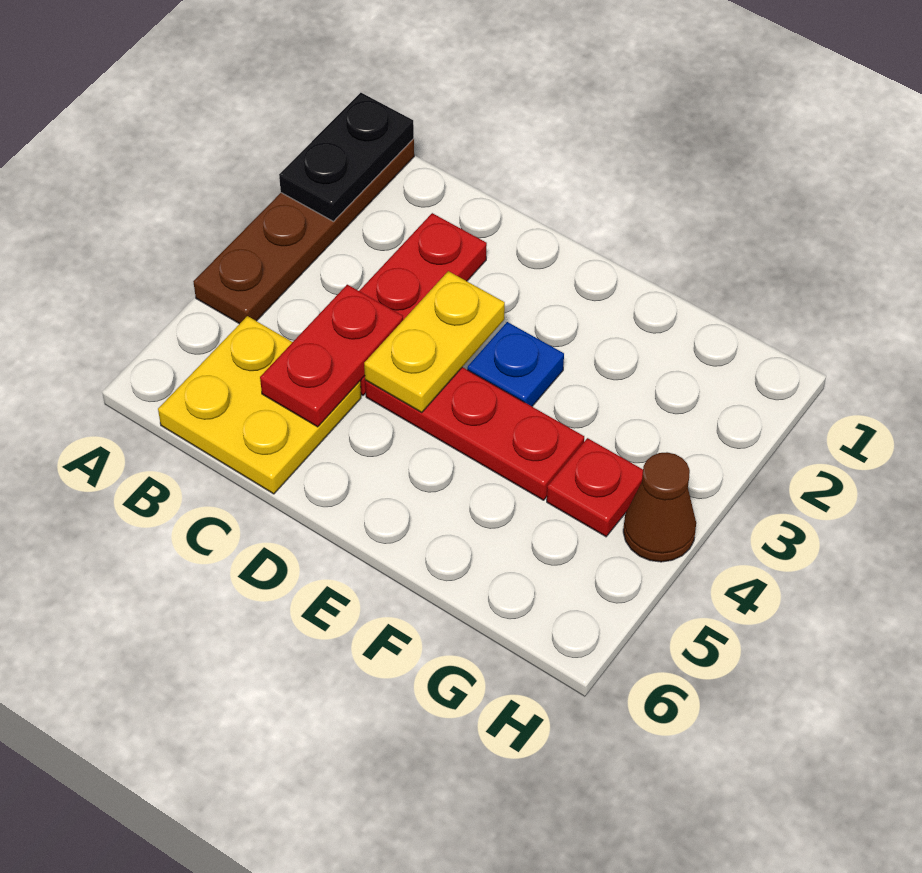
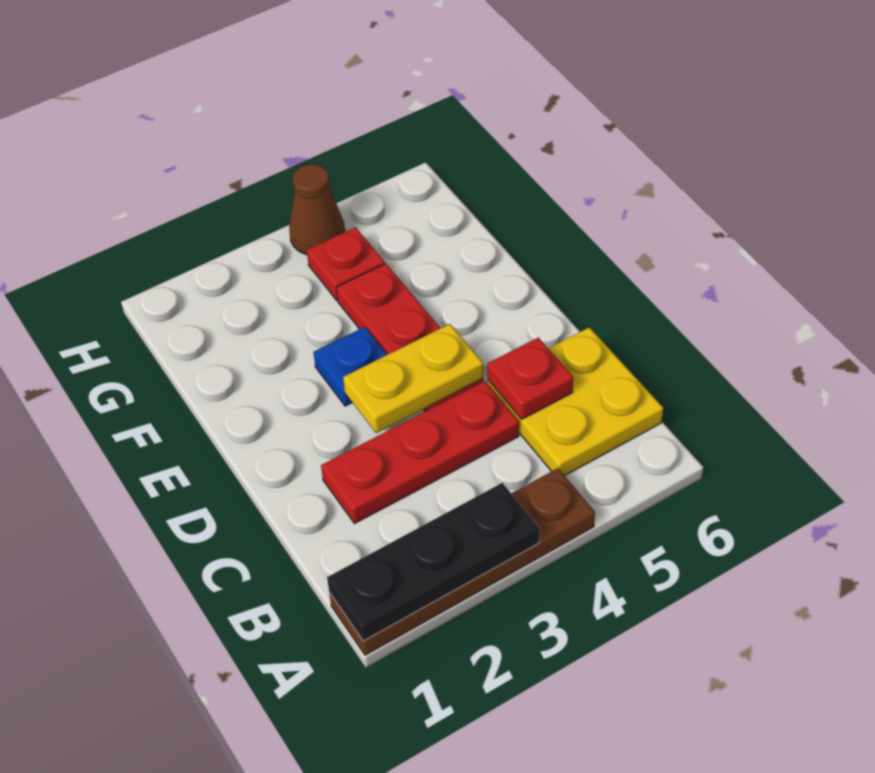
black plate A1:A2 level 2 -> black plate A1:A3 level 2
red plate C4:C5 level 2 -> red plate C5 level 2

